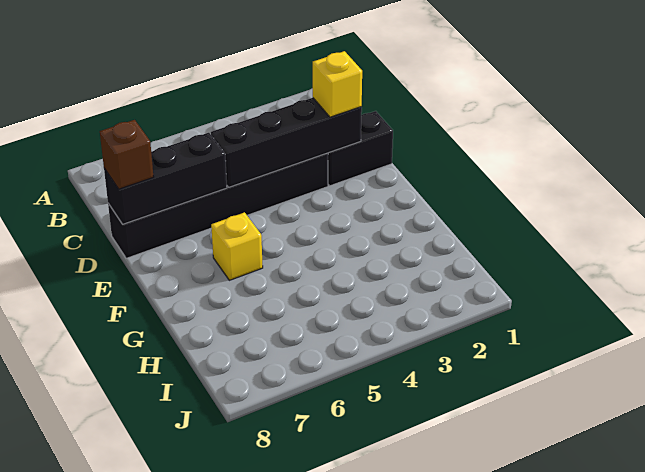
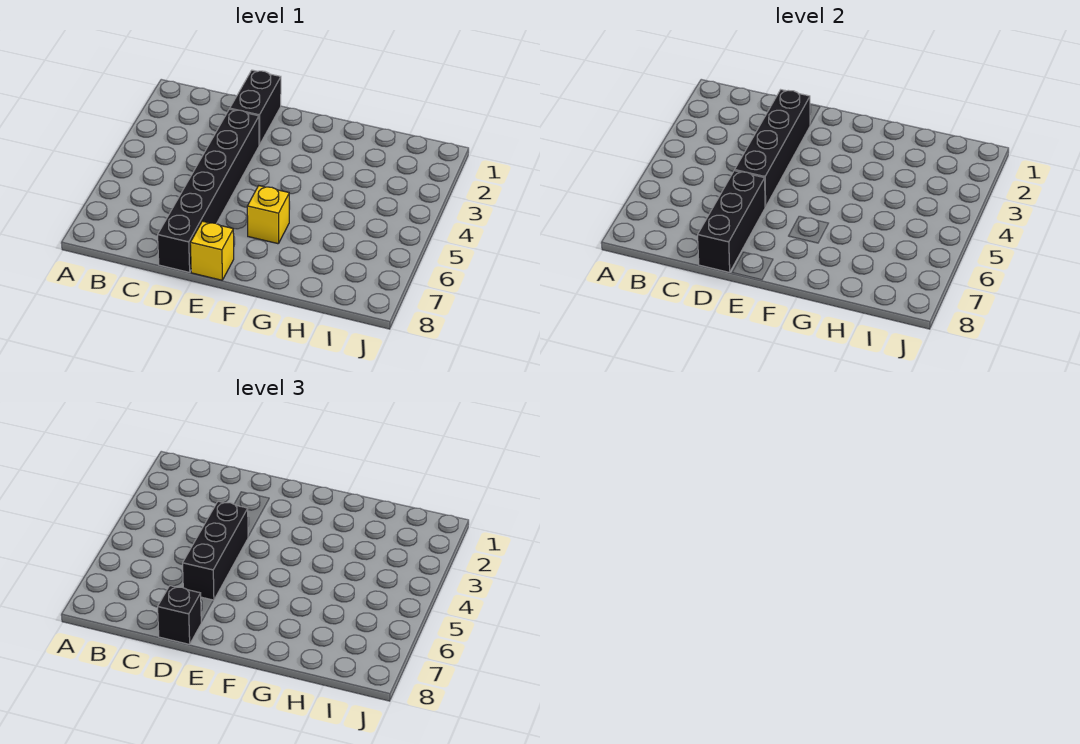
yellow brick D2 level 3 -> yellow brick E8 level 1
none -> black brick D4:D6 level 3
brown brick D8 level 3 -> black brick D8 level 3

